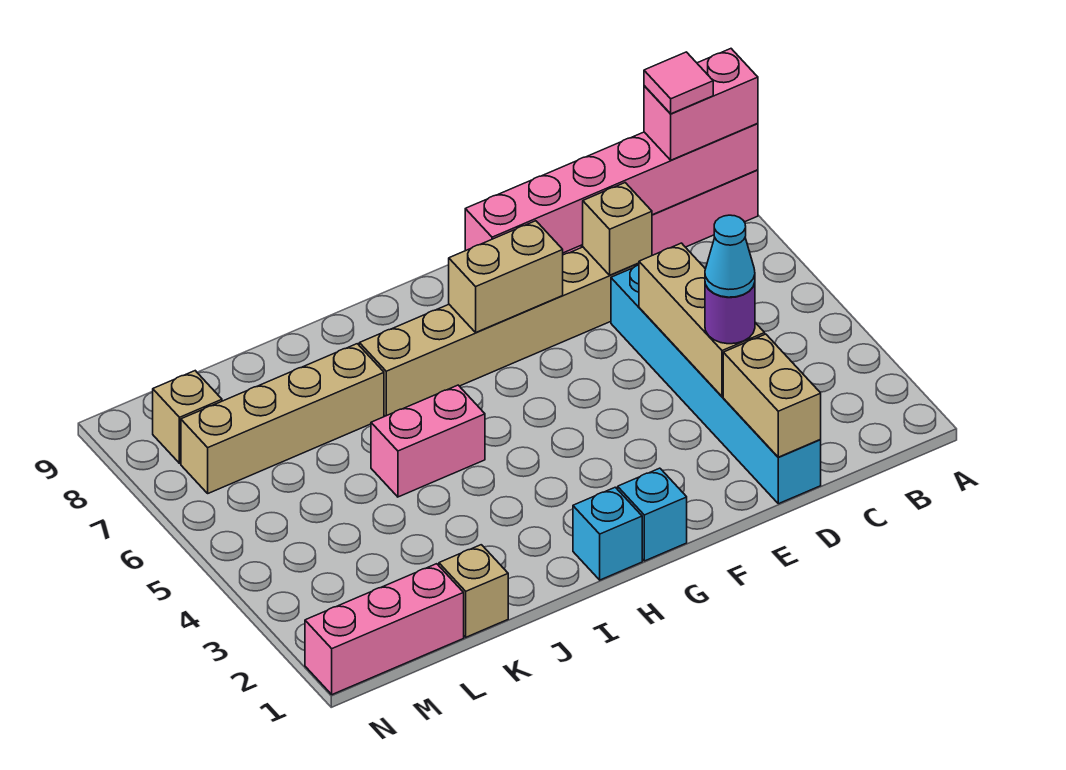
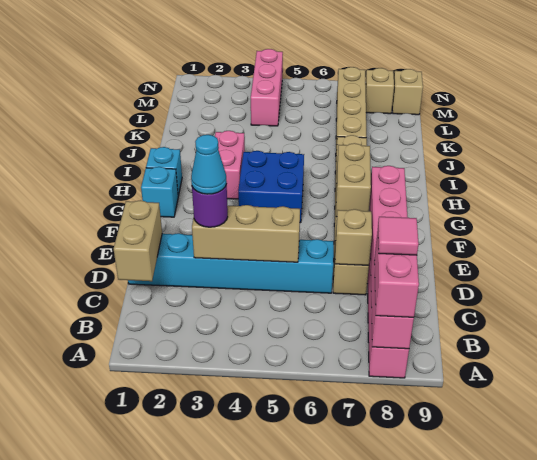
tan brick D1:D2 level 2 -> tan brick C1:D1 level 2
none -> blue brick G4:H5 level 1
pink brick I5:J5 level 1 -> pink brick H3:I3 level 1
tan brick K1 level 1 -> tan brick M9 level 1
pink brick L1:N1 level 1 -> pink brick L4:N4 level 1

